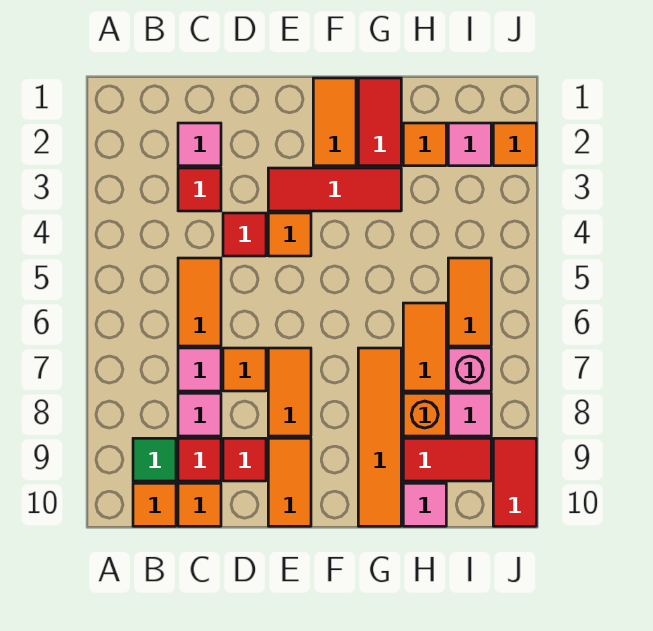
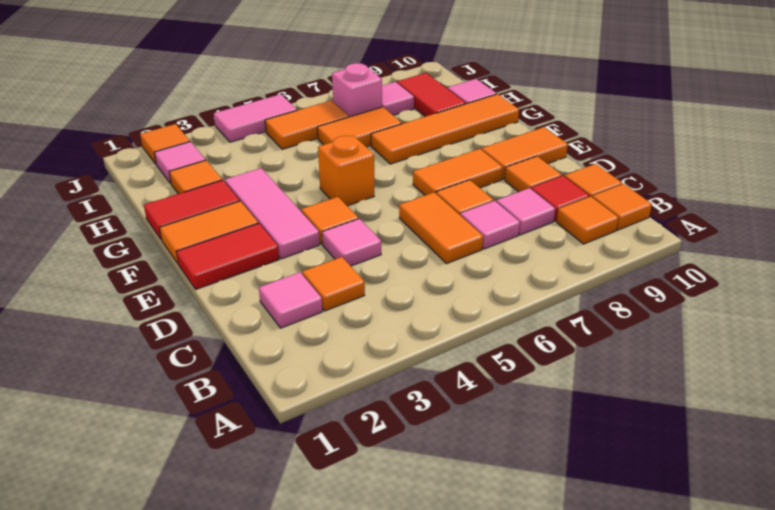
green tile B9 level 1 -> orange tile B9 level 1
red tile C3 level 1 -> orange tile C3 level 1
orange tile C5:C6 level 1 -> orange tile C6:D6 level 1
red tile D4 level 1 -> pink tile D4 level 1
red tile D9 level 1 -> orange tile D9 level 1
red tile E3:G3 level 1 -> pink tile E3:G3 level 1
orange brick H8 level 1 -> orange brick F5 level 1
none -> pink tile J4:J5 level 1
red tile J9:J10 level 1 -> red tile E1:E2 level 1

